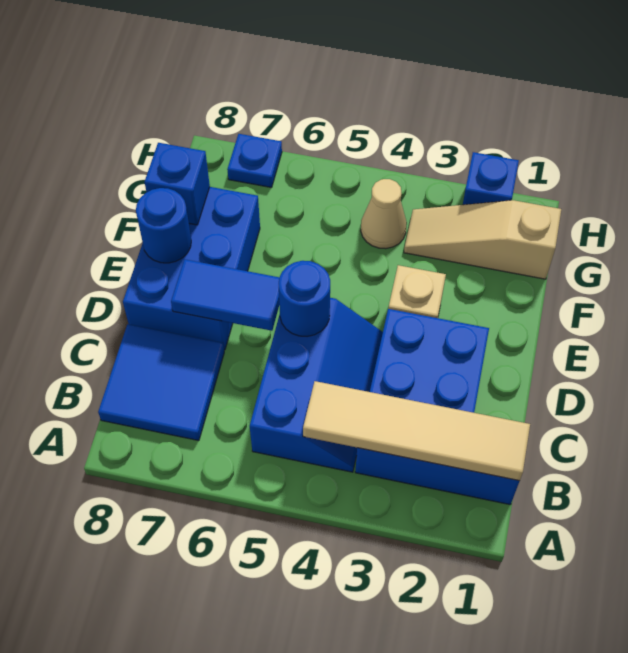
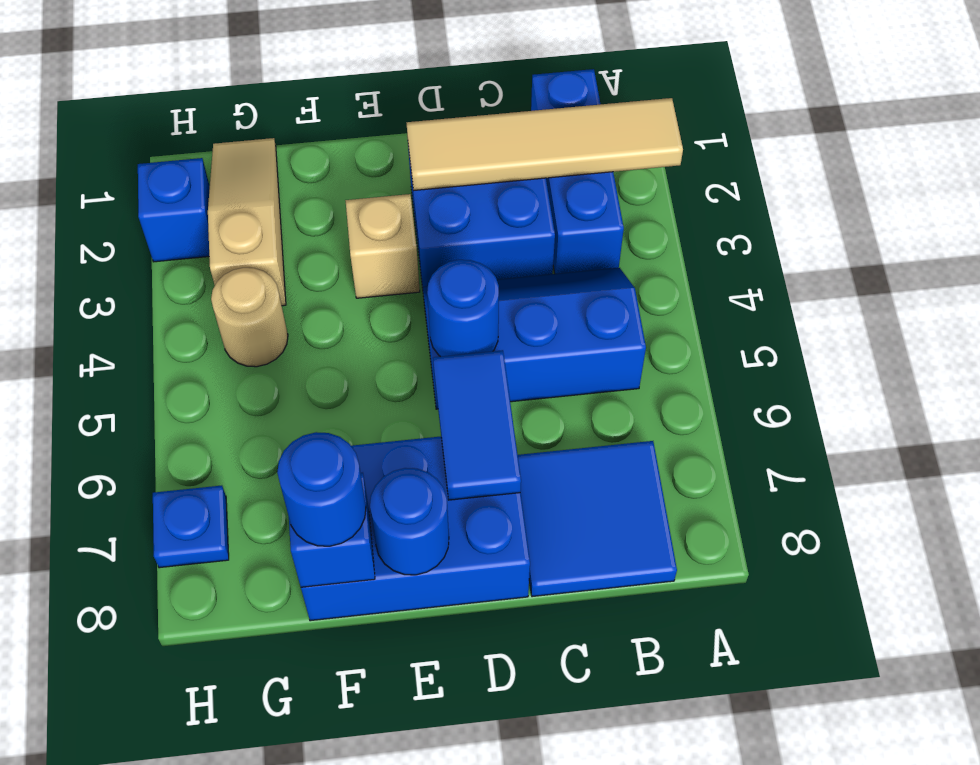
tan tile B1:B4 level 2 -> tan tile A2:D2 level 2
none -> blue round brick F8 level 3
tan slope G1:G3 level 1 top 1 -> tan slope G1:G3 level 1 top 3
tan cone G4 level 1 -> tan round brick G4 level 1

